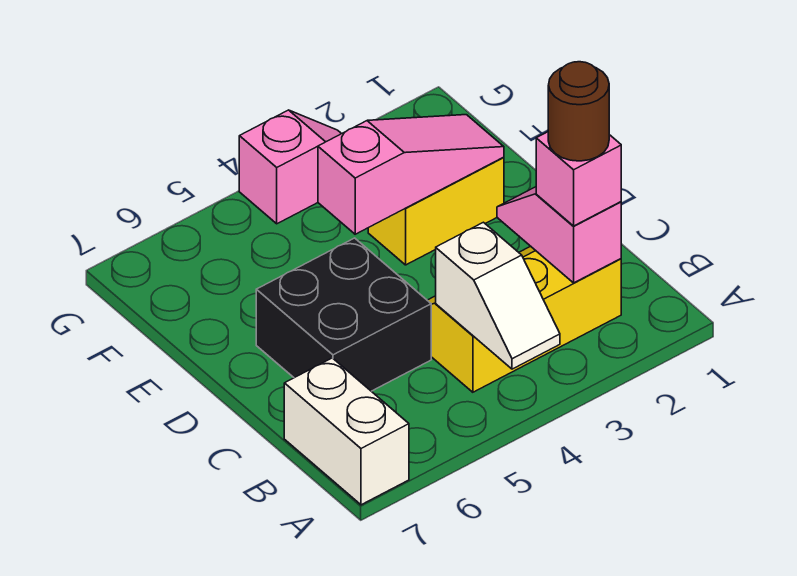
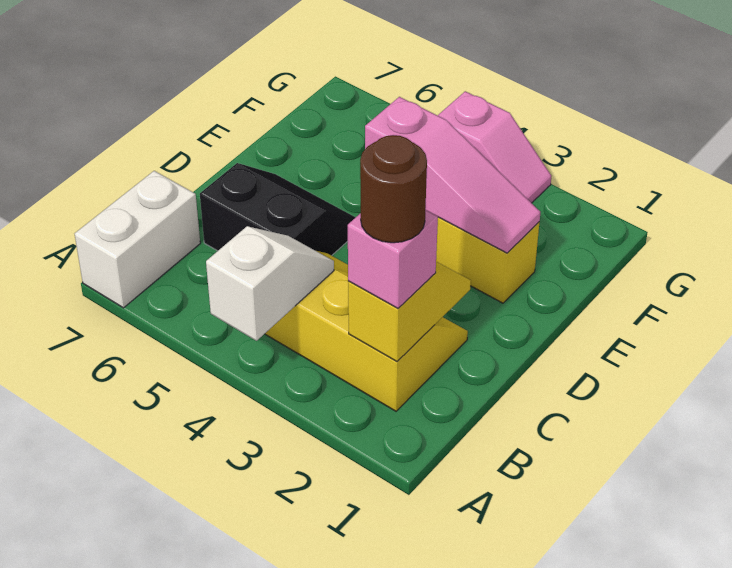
white slope A4:B4 level 2 top B -> white slope A4:B4 level 2 top A
pink slope B2:C2 level 2 top B -> yellow slope B2:C2 level 2 top B
black brick C5:D6 level 1 -> black slope C5:D6 level 1 top C

